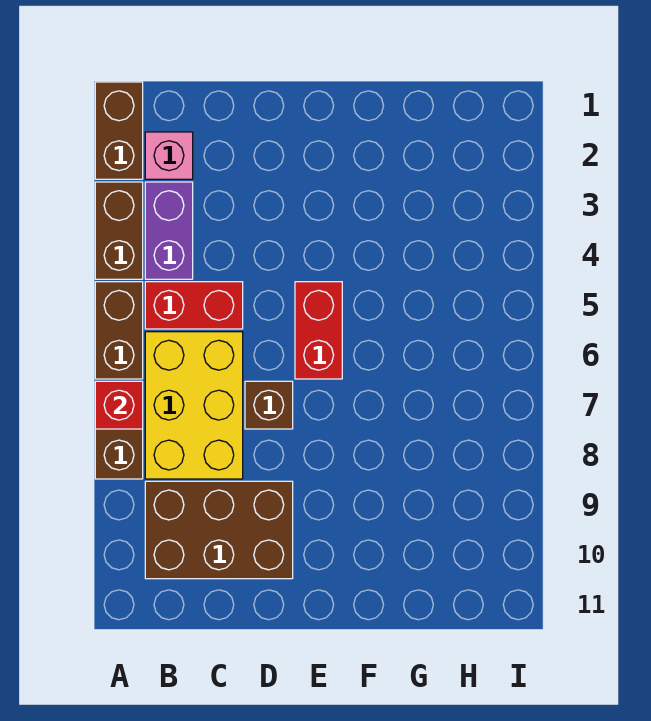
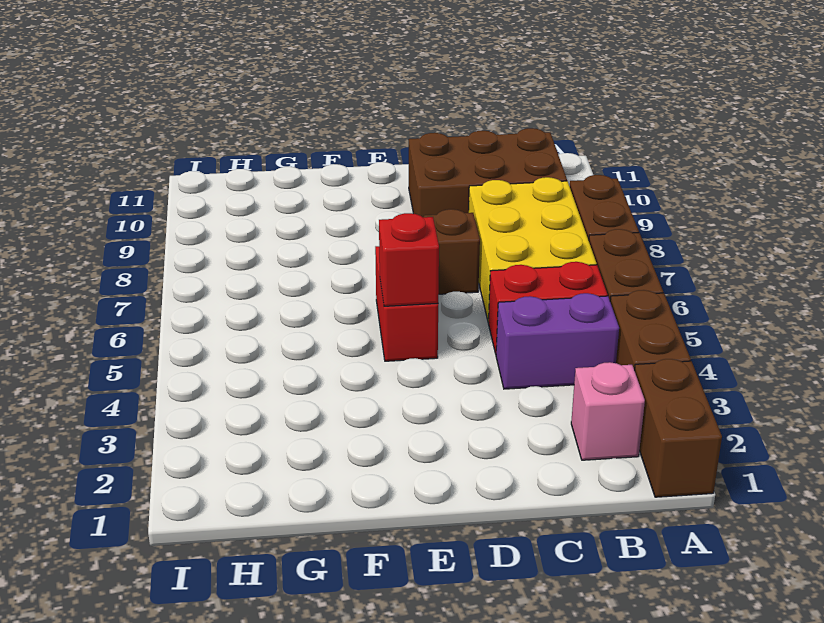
red brick A7 level 2 -> red brick E5 level 2
purple brick B3:B4 level 1 -> purple brick B4:C4 level 1

